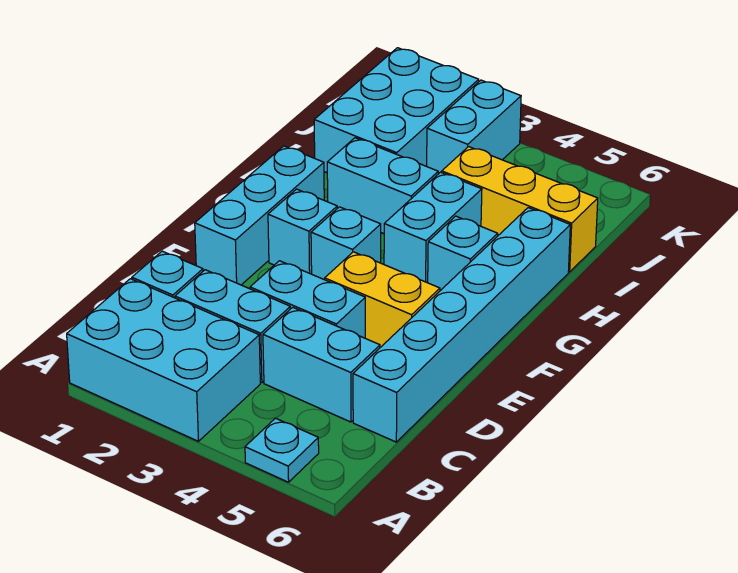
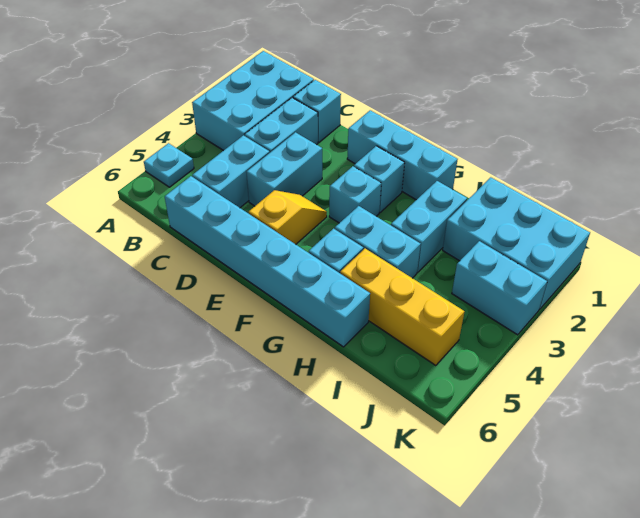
yellow brick E4:E5 level 1 -> yellow slope E4:E5 level 1 top 5
yellow brick I4:I6 level 1 -> yellow brick H5:J5 level 1

